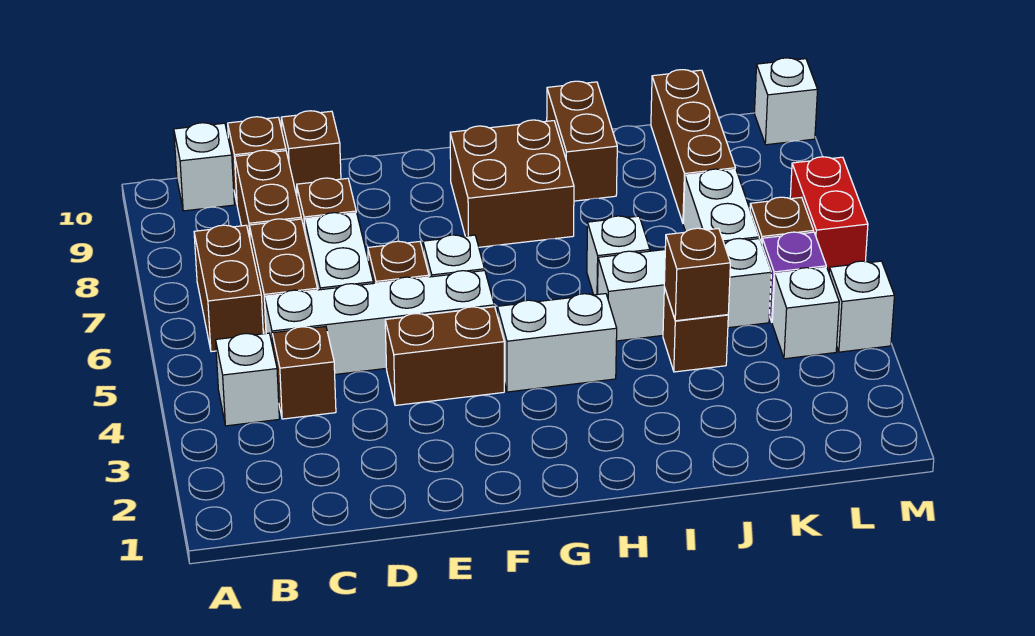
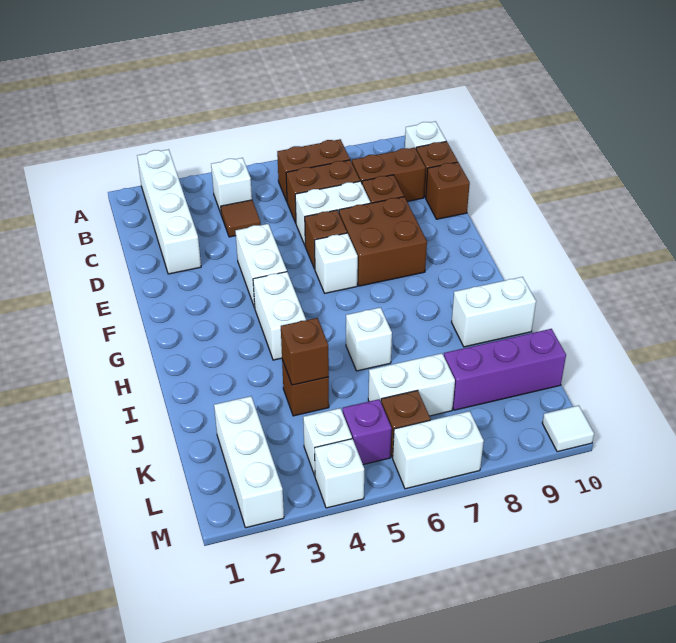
brown brick C4 level 1 -> brown tile C4 level 1
white brick C5:F5 level 1 -> white brick A2:D2 level 1
brown brick E4:F4 level 1 -> white brick E4:F4 level 1
brown brick G8:H9 level 1 -> brown brick E7:F8 level 1
white brick I5:K5 level 1 -> white brick K2:M2 level 1
brown brick I9:I10 level 1 -> white brick I9:I10 level 1
brown brick K8:K10 level 1 -> purple brick K8:K10 level 1
red brick M6:M7 level 1 -> white brick M6:M7 level 1
white brick M10 level 1 -> white tile M10 level 1

